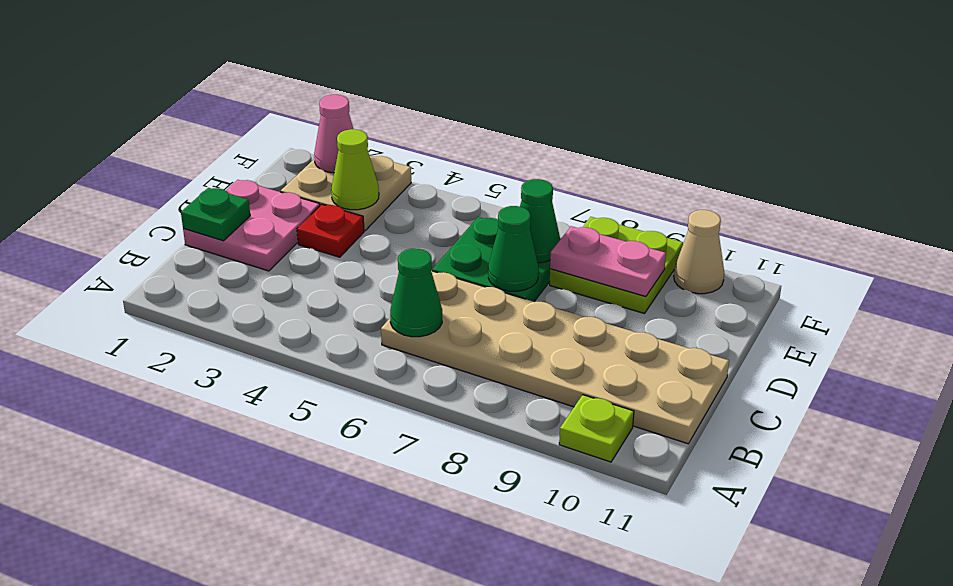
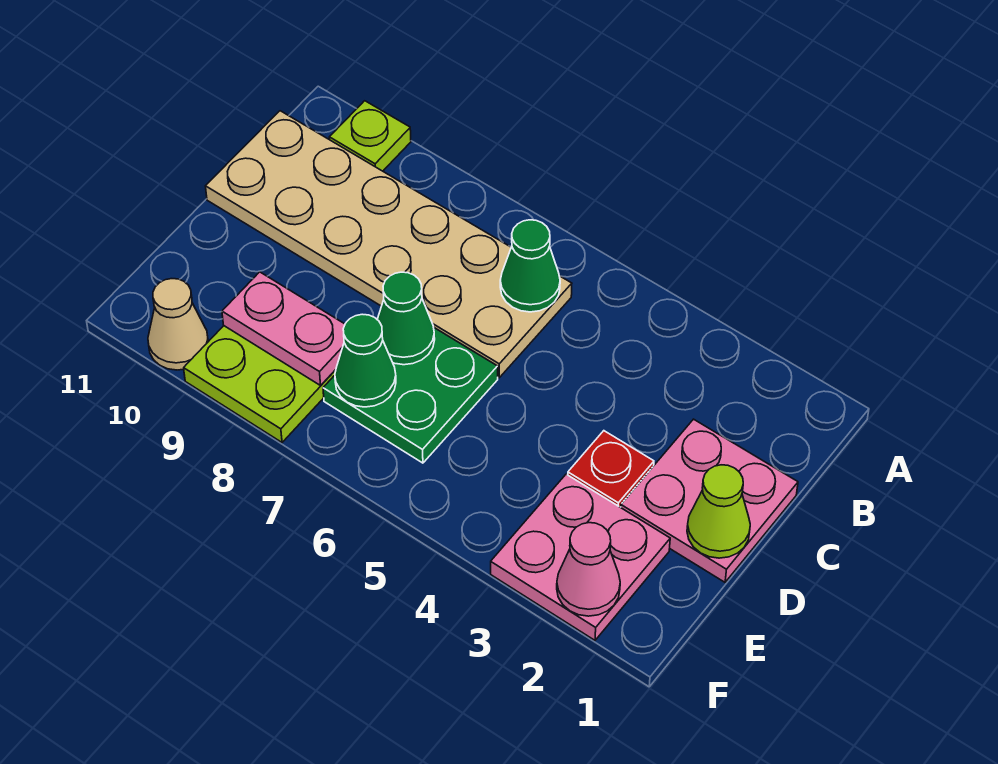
green plate C1 level 2 -> none
tan plate E2:F3 level 1 -> pink plate E2:F3 level 1
lime cone E3 level 2 -> lime cone D1 level 2

